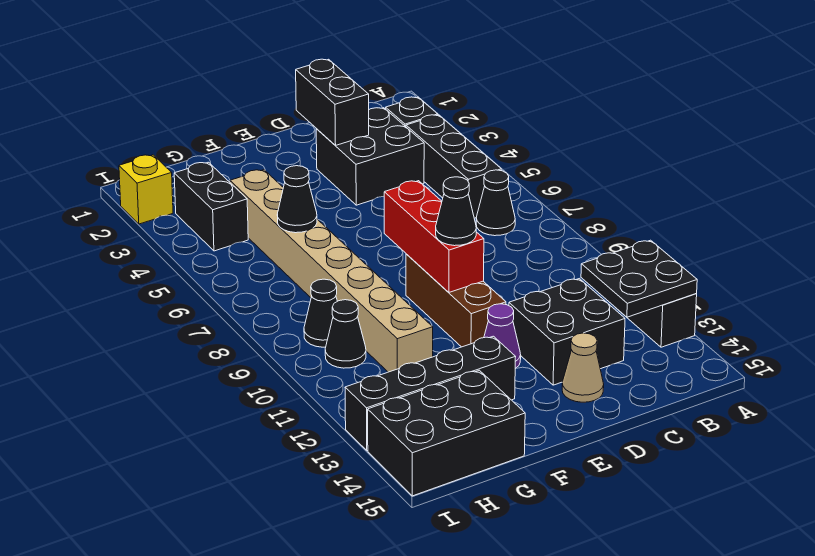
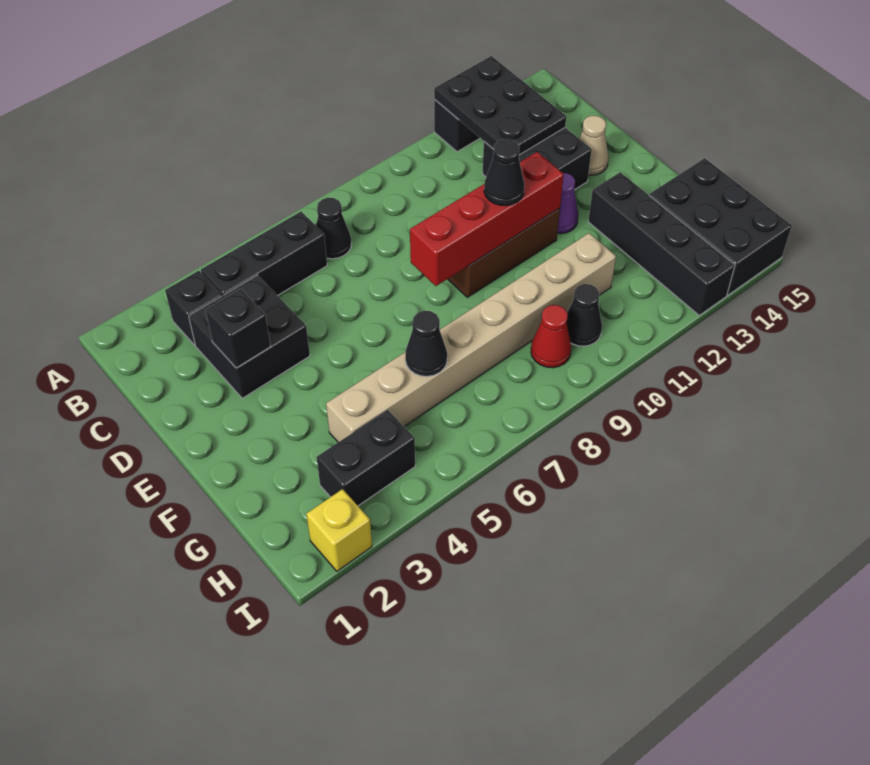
black plate A12:B13 level 2 -> black plate A12:C13 level 2
black brick D2:D3 level 2 -> black brick D3 level 2
red brick E8:E10 level 2 -> red brick E8:E11 level 2
black cone H9 level 1 -> red cone H9 level 1

